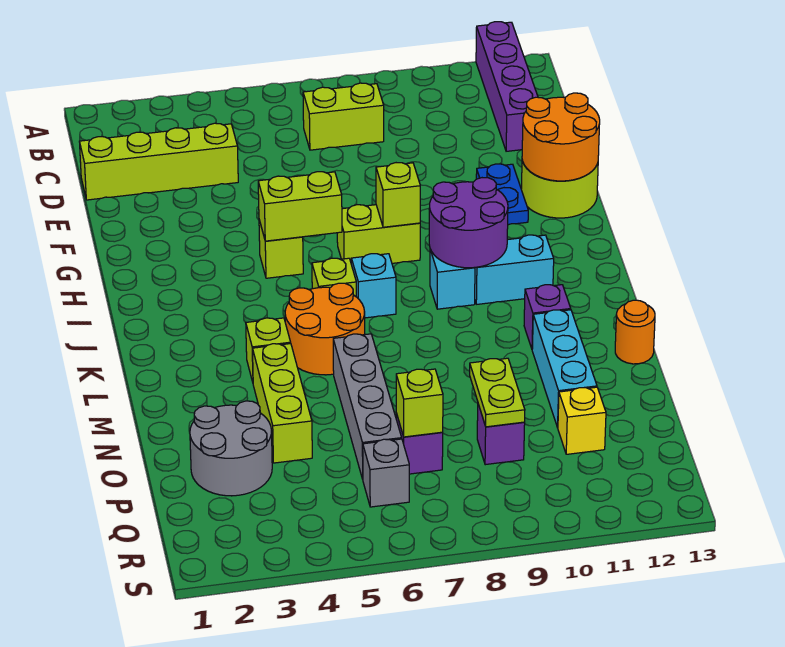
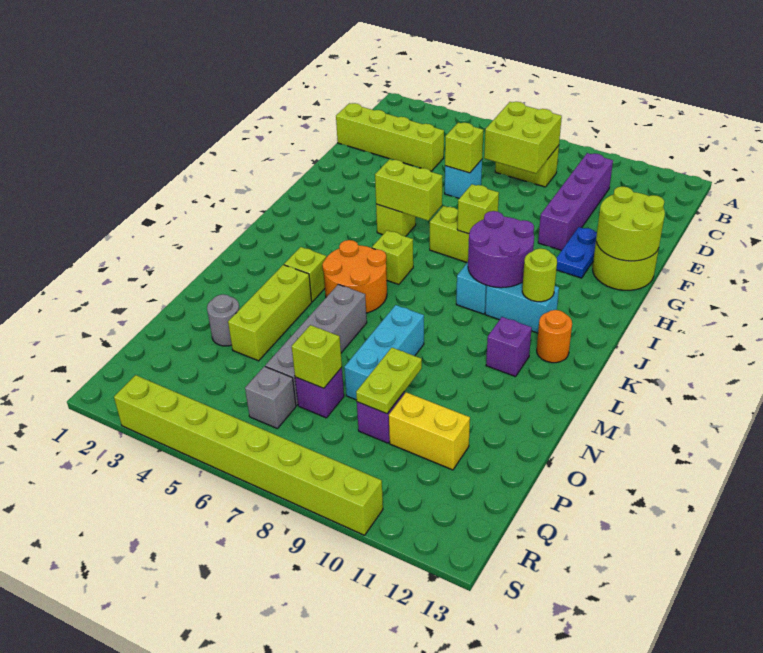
purple brick A12:D12 level 1 -> purple brick C10:F10 level 1
none -> lime brick C7:D8 level 2
none -> lime brick E6 level 2
orange round brick F12:G13 level 2 -> lime round brick F12:G13 level 2
cyan brick J7 level 1 -> cyan brick E6 level 1
none -> lime round brick J11 level 2
cyan brick M11:O11 level 1 -> cyan brick M8:O8 level 1
orange round brick M13 level 1 -> orange round brick K12 level 1
grey round brick O2:P3 level 1 -> grey round brick O3 level 1
yellow brick P11 level 1 -> yellow brick P10:P11 level 1
none -> lime brick S3:S10 level 1

